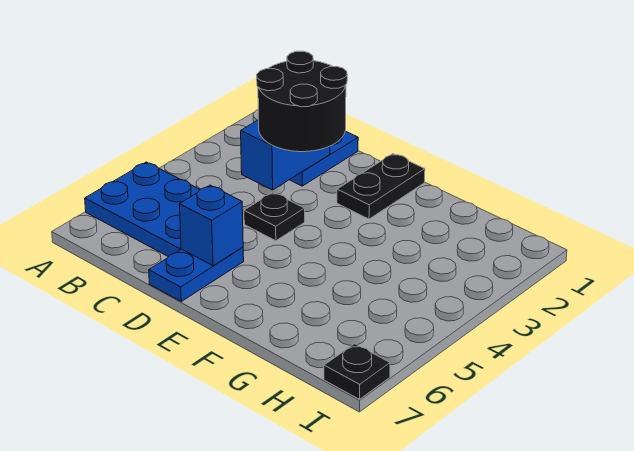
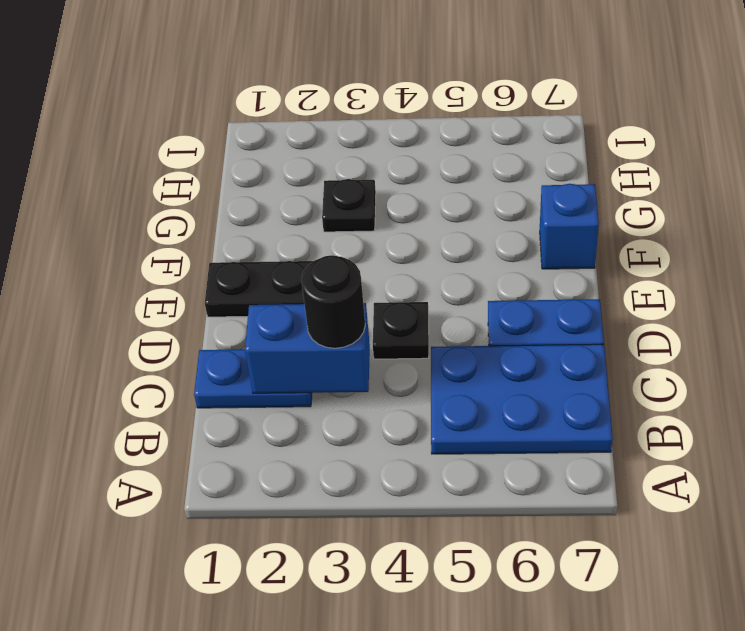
blue plate A5:C6 level 1 -> blue plate B5:C7 level 1
black round brick C2:D3 level 3 -> black round brick C3 level 3
blue brick D6 level 2 -> blue brick F7 level 1
black plate I7 level 1 -> black plate G3 level 1

